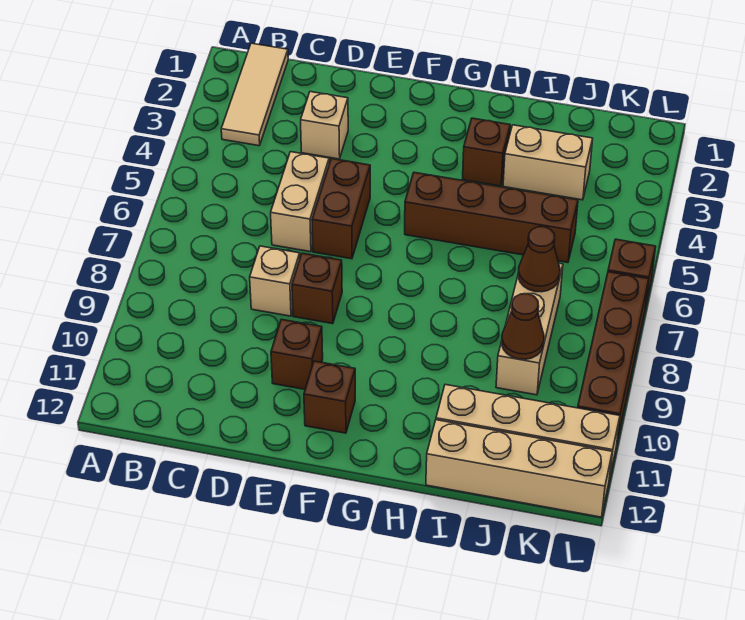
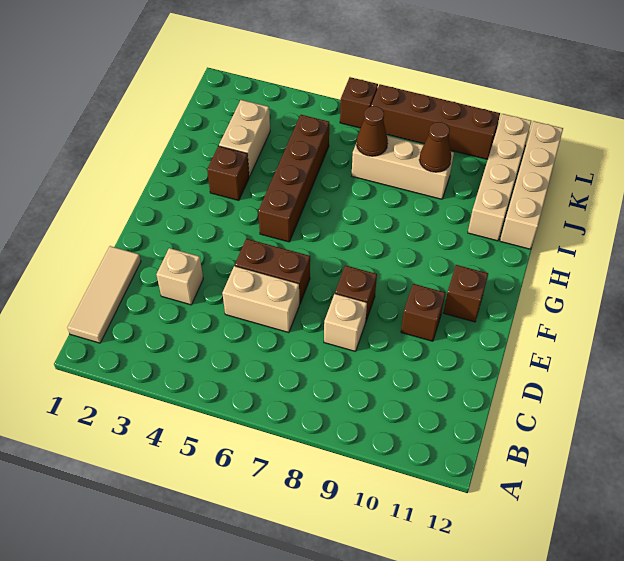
tan tile B1:B3 level 1 -> tan tile B1:D1 level 1

